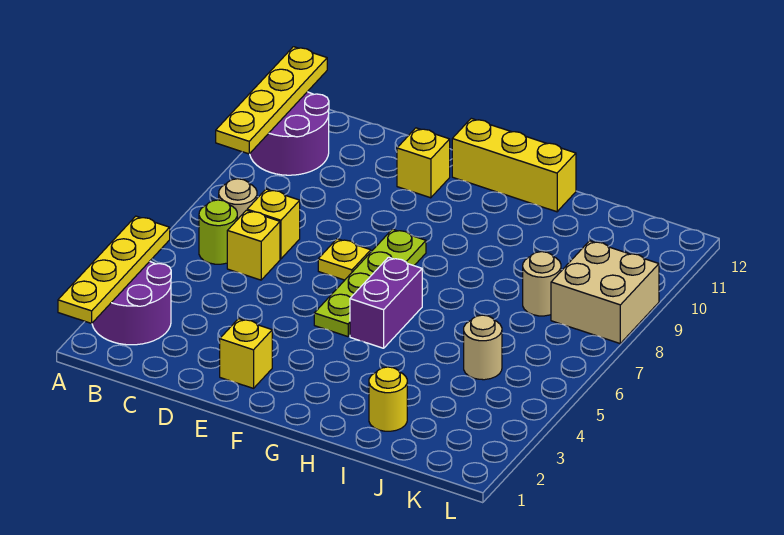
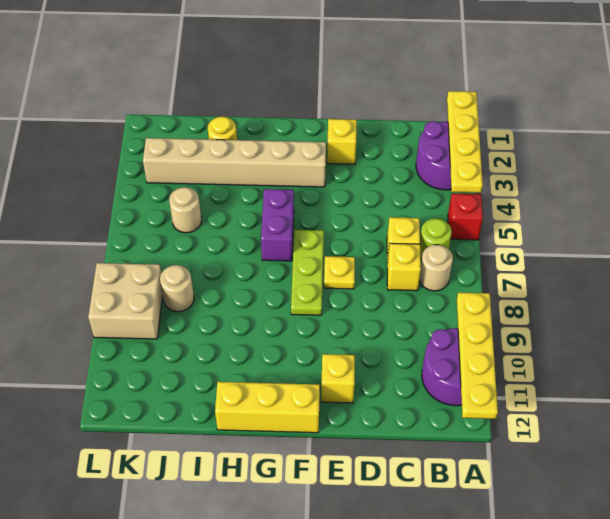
none -> red brick A5 level 1
none -> tan brick F3:K3 level 1
lime plate F5:F8 level 1 -> lime plate F6:F8 level 1

